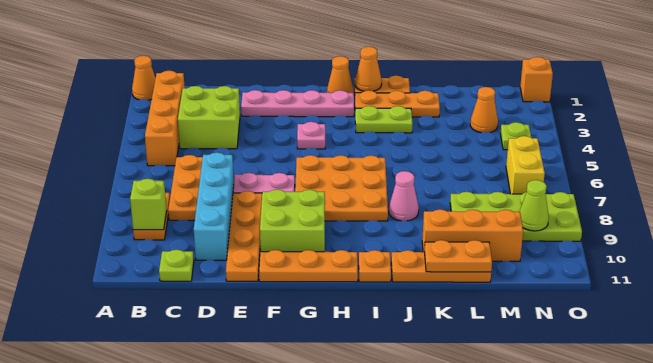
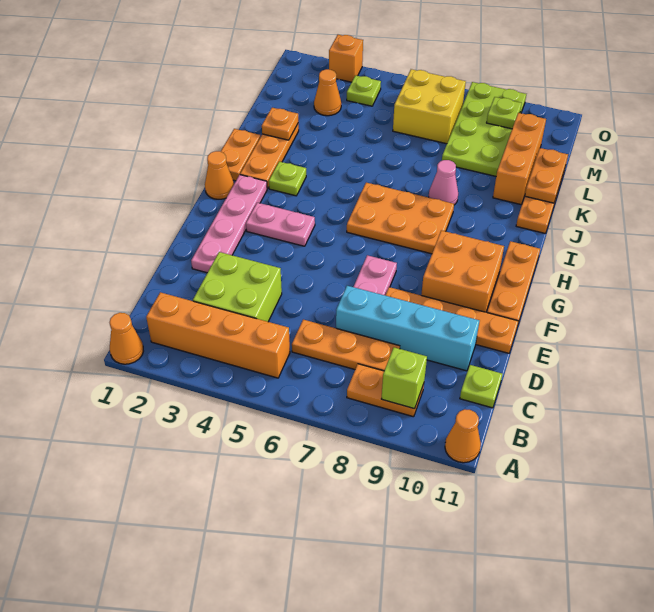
lime brick F9:G10 level 1 -> orange brick F9:G10 level 1
pink plate G4 level 1 -> pink plate G3:G4 level 1
orange plate G6:I8 level 1 -> orange plate H6:I8 level 1
orange cone I1 level 2 -> orange cone A11 level 1
lime plate I3:J3 level 1 -> lime plate I3 level 1
orange plate I11 level 1 -> orange plate K2 level 2
yellow brick N6:N7 level 1 -> yellow brick M6:N7 level 1
lime cone N9 level 2 -> lime plate N9 level 2
orange brick O1 level 1 -> orange brick O3 level 1

